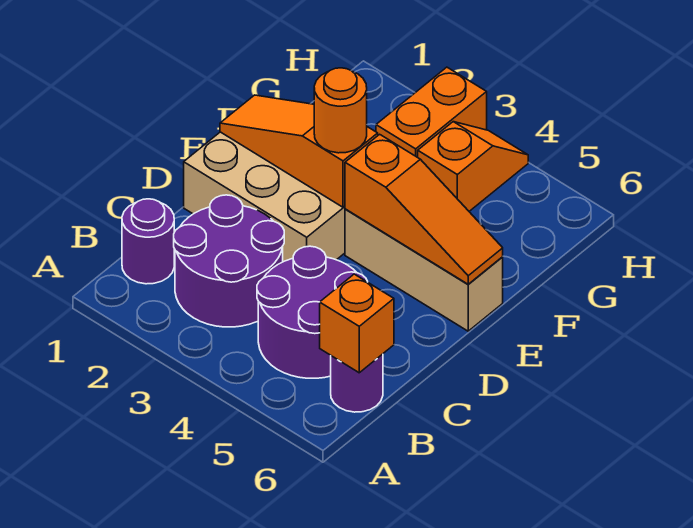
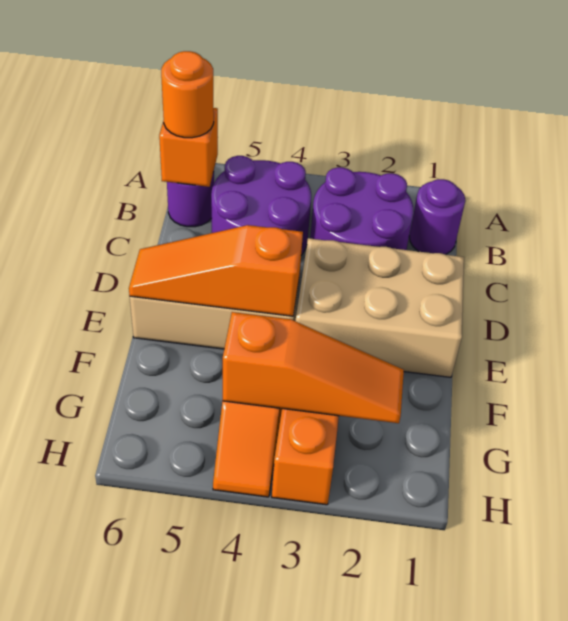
orange slope E1:E3 level 2 top 3 -> orange slope G2:G4 level 2 top 4
orange round brick E3 level 3 -> orange round brick B6 level 3

